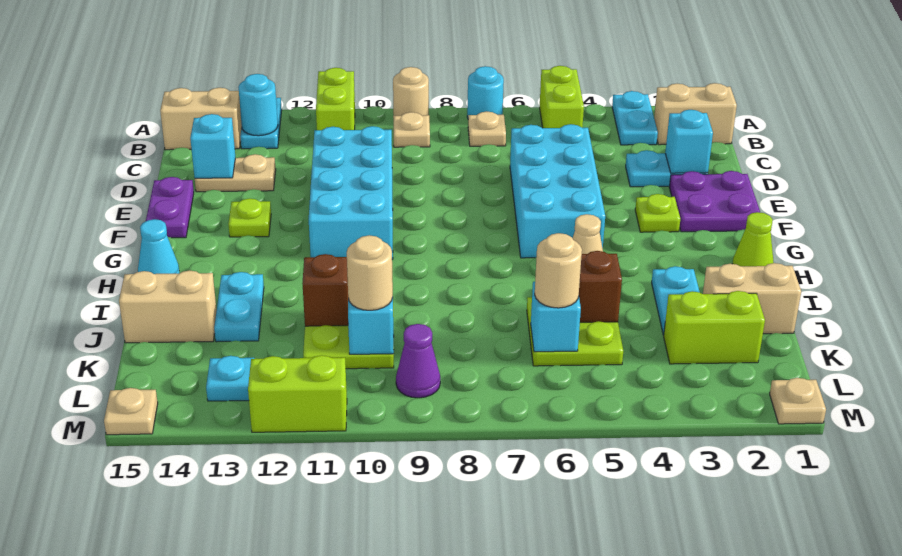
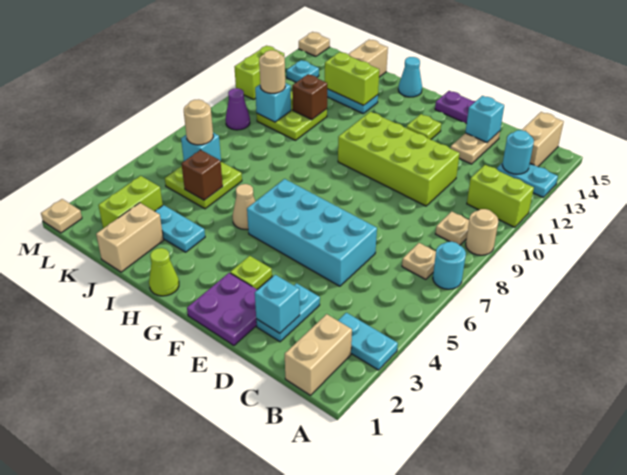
lime brick A5:B5 level 1 -> lime brick I13:J13 level 2
cyan brick D10:G11 level 1 -> lime brick D10:G11 level 1

